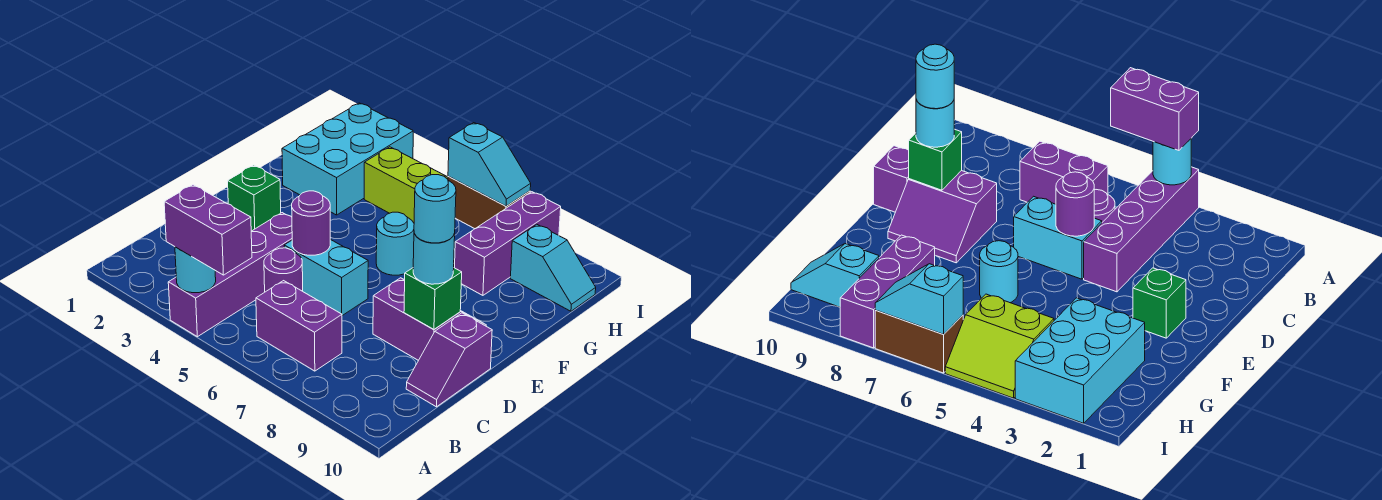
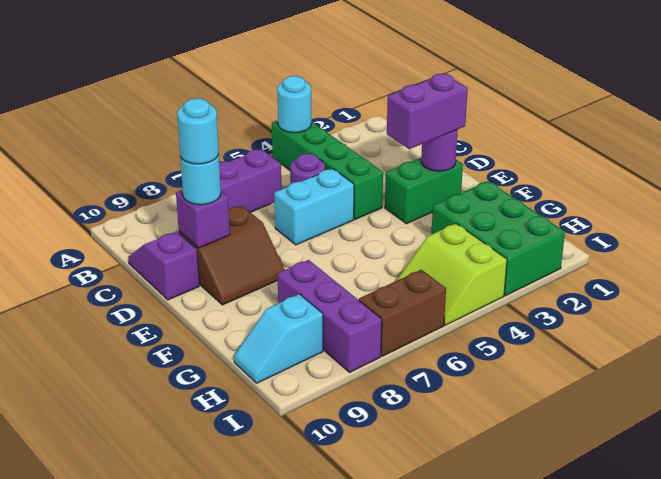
purple brick A4:D4 level 1 -> green brick A4:D4 level 1
purple brick A4:A5 level 3 -> purple brick E2:E3 level 3
purple round brick D5 level 2 -> purple round brick E2 level 2
purple slope D8:E9 level 1 top D -> brown slope D8:E9 level 1 top D
green brick D9 level 2 -> purple brick D9 level 2
green brick E2 level 1 -> green brick E2:E3 level 1
cyan round brick F6 level 1 -> none
cyan brick G2:I3 level 1 -> green brick G2:I3 level 1
lime slope H4:I5 level 1 top H -> lime slope H4:I5 level 1 top 4
cyan slope I6:I7 level 2 top 6 -> none

